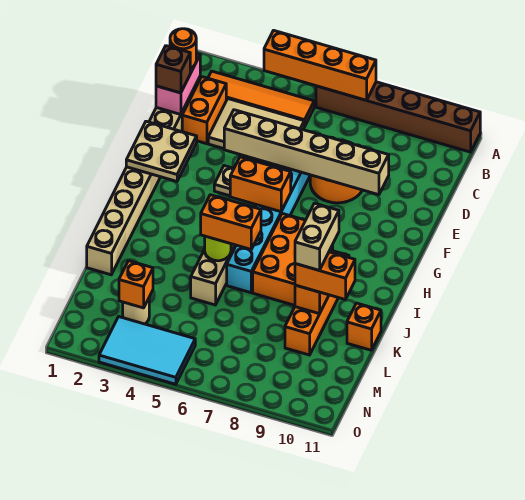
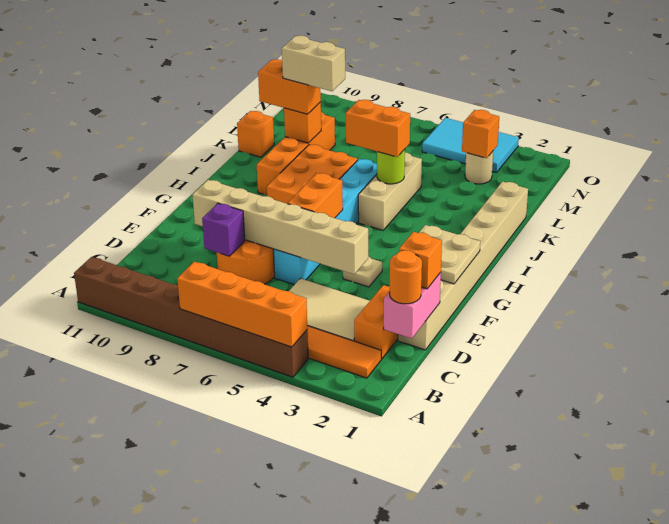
brown brick A6:A11 level 1 -> brown brick A4:A11 level 1
brown brick D1 level 3 -> orange brick D1 level 3
none -> purple brick D8 level 2
orange brick G5:G6 level 2 -> orange brick F6:G6 level 2
tan brick J9:K9 level 4 -> tan brick K8:K9 level 4

